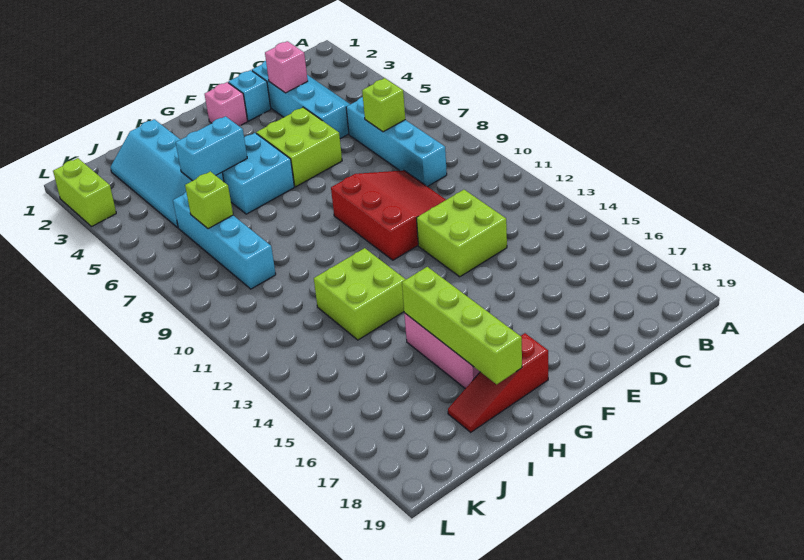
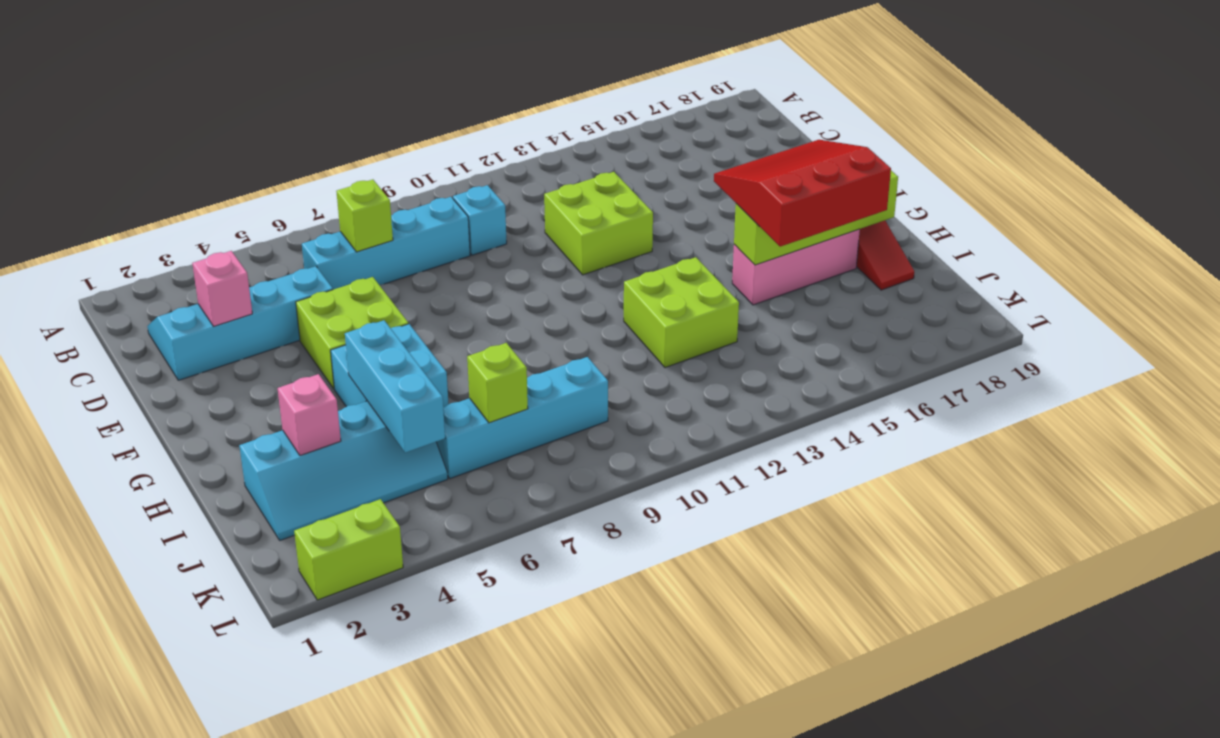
red slope D9:F11 level 1 top F -> red slope G15:I17 level 3 top I
cyan brick E2 level 1 -> cyan brick C10 level 1
pink brick F2 level 1 -> pink brick I3 level 2
cyan brick H5:I5 level 2 -> cyan brick H5:J5 level 2

